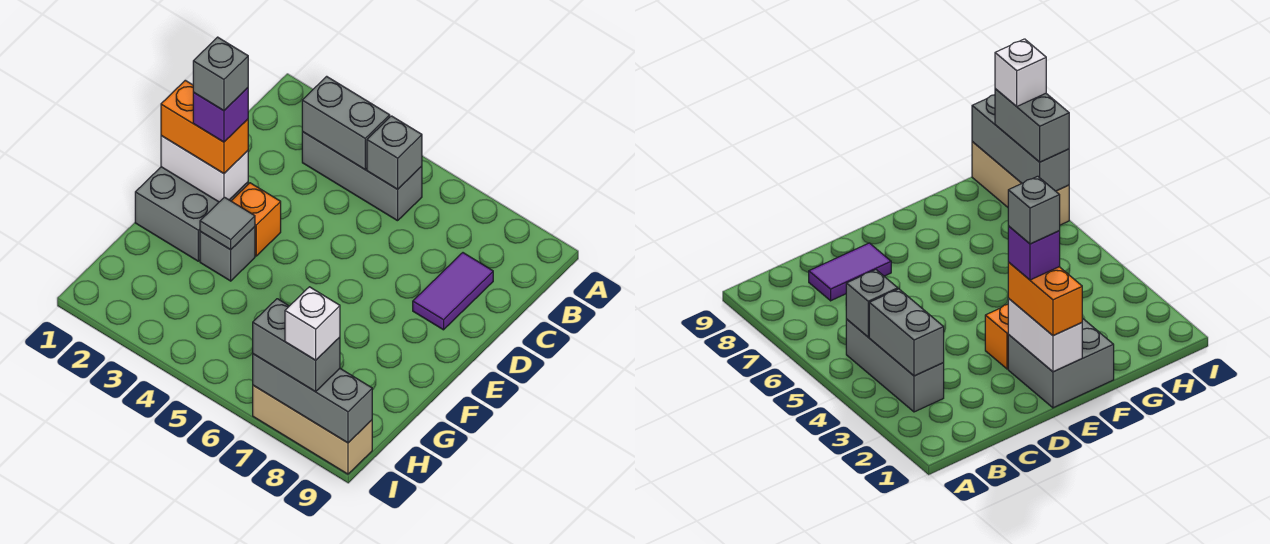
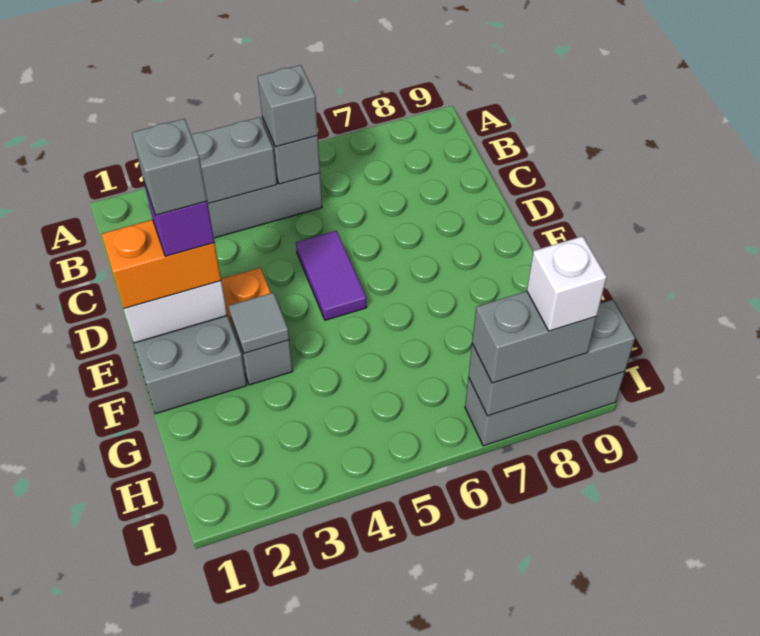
none -> grey brick B5 level 3
purple tile C8:D8 level 1 -> purple tile D5:E5 level 1
tan brick I7:I9 level 1 -> grey brick I7:I9 level 1

